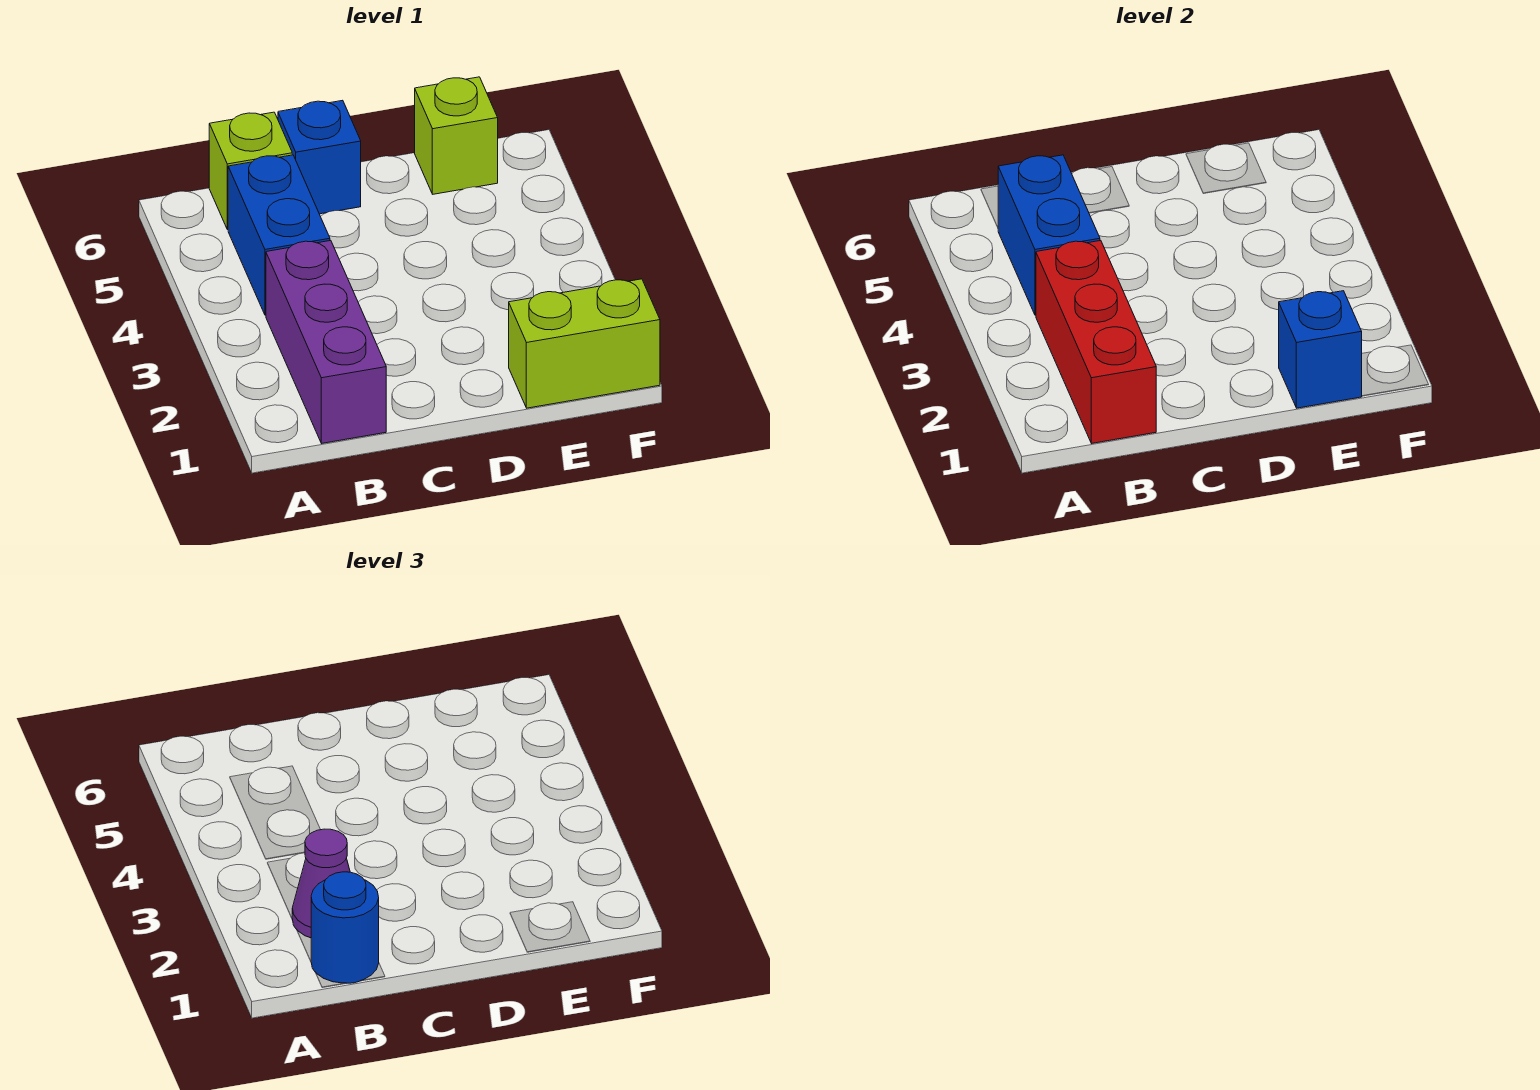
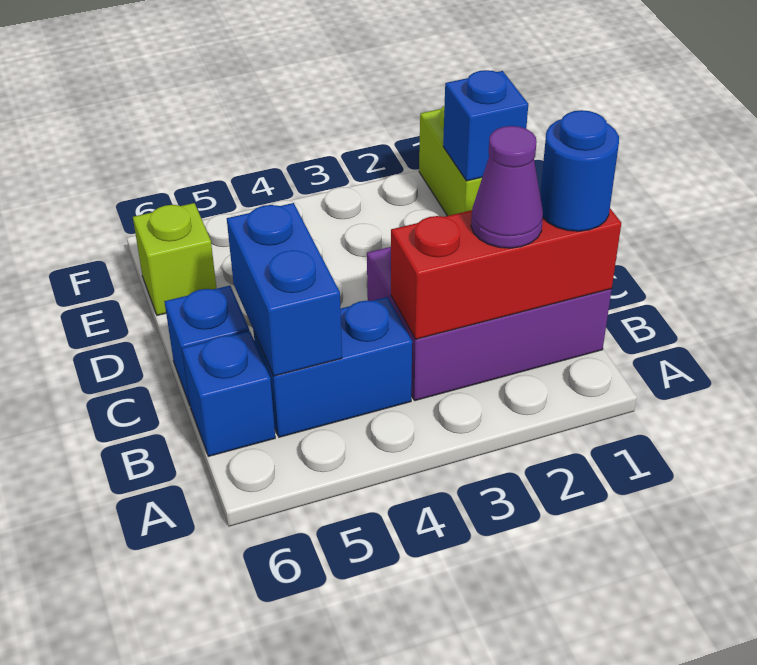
purple brick B1:B3 level 1 -> purple brick B1:C3 level 1
blue brick B4:B5 level 2 -> blue brick B5:C5 level 2
lime brick B6 level 1 -> blue brick B6 level 1

